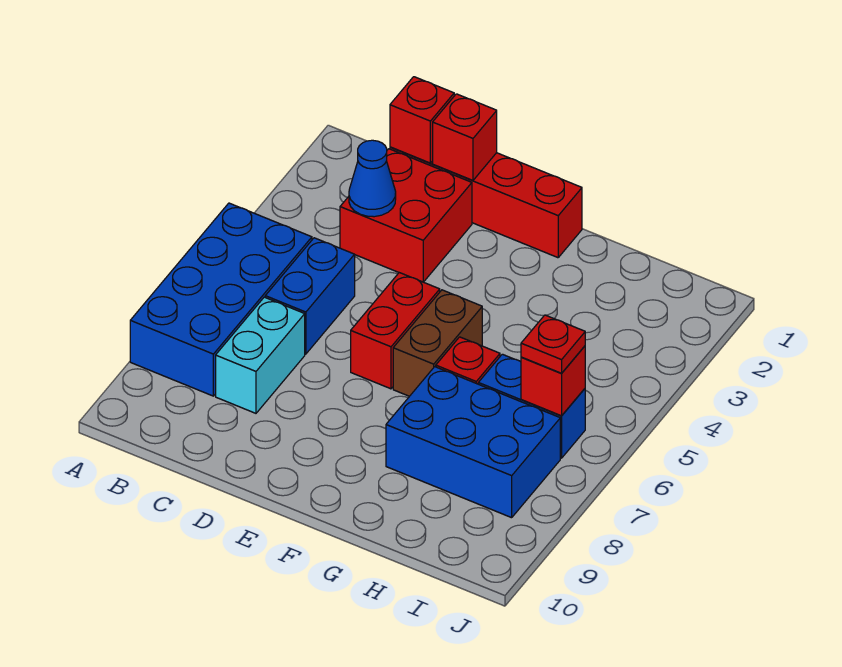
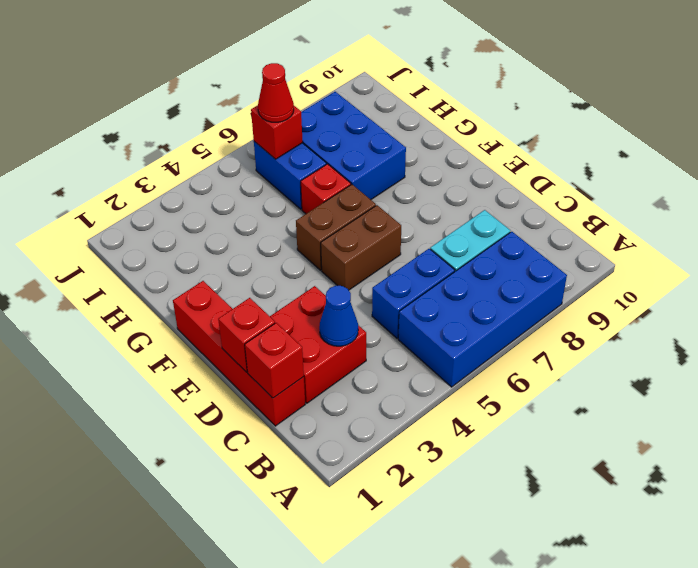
red brick E5:E6 level 1 -> brown brick E5:E6 level 1
red plate I6 level 3 -> red cone I6 level 3

